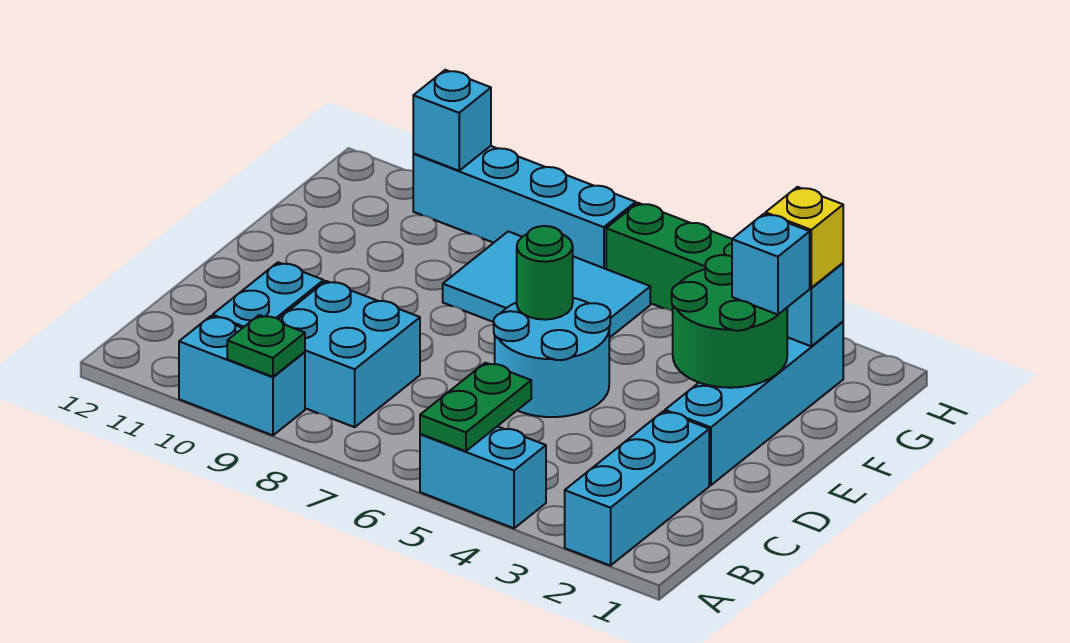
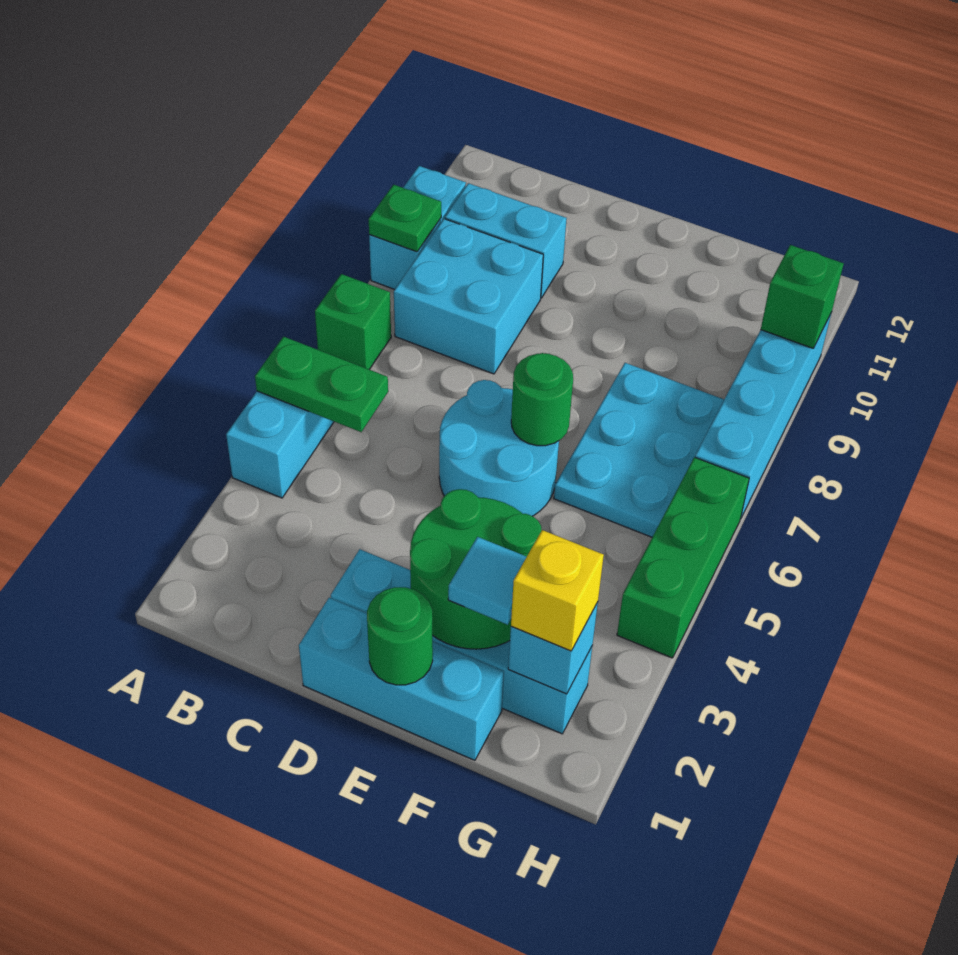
cyan brick A2:C2 level 1 -> cyan brick D1:F1 level 1
none -> green brick A7 level 1
none -> green round brick E1 level 2
cyan brick F2 level 3 -> cyan tile F2 level 3
cyan tile F6:G8 level 1 -> cyan plate F6:G8 level 1
cyan brick H10 level 2 -> green brick H10 level 2

